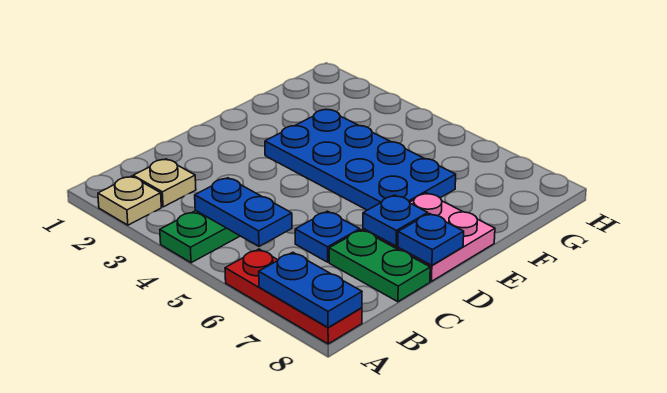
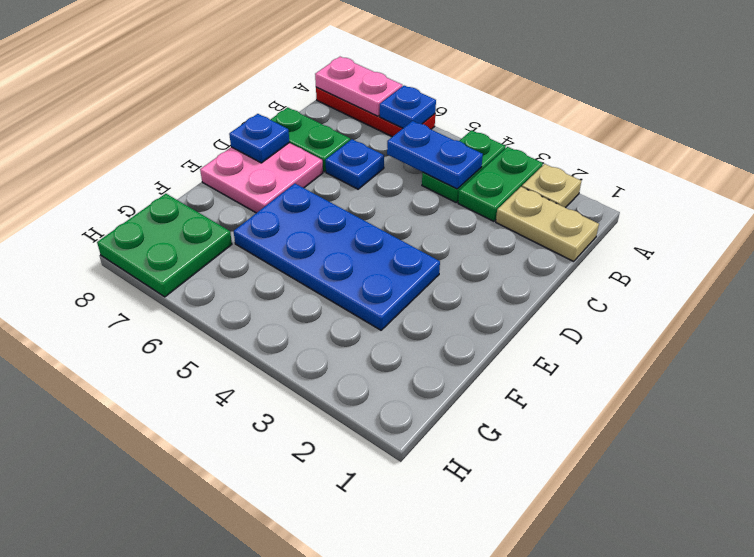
none -> green plate A3:B3 level 1
blue plate A7:A8 level 2 -> pink plate A7:A8 level 2
tan plate B2 level 1 -> tan plate B1:B2 level 1
blue plate D7 level 2 -> blue plate A6 level 2
none -> green plate G7:H8 level 1

